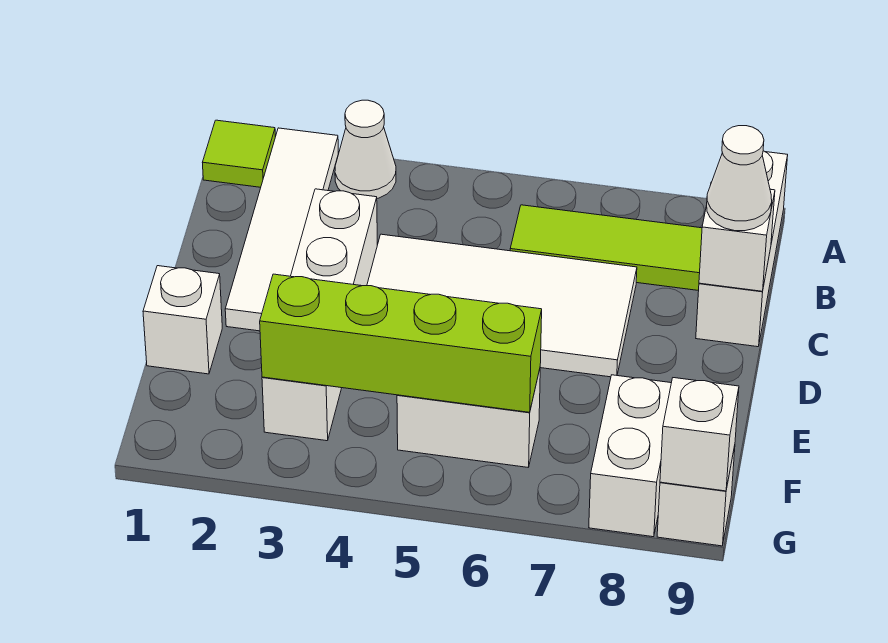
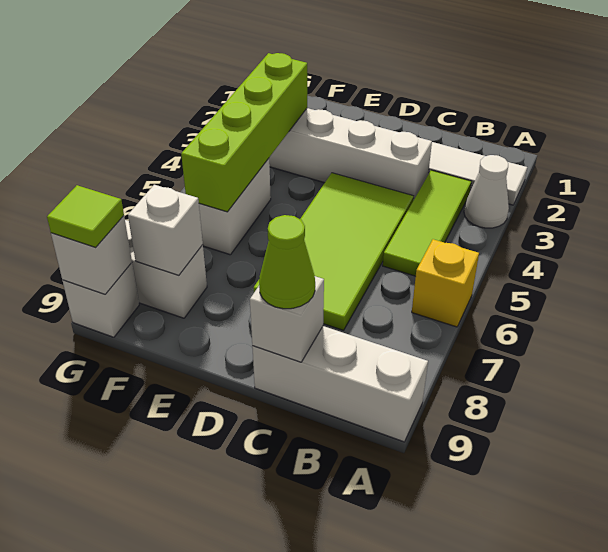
lime tile A1 level 1 -> lime tile G9 level 3
none -> yellow brick A6 level 1
lime tile B6:B8 level 1 -> lime tile B3:B5 level 1
white tile C4:D7 level 1 -> lime tile C4:D7 level 1
white cone C9 level 3 -> lime cone C9 level 3
white brick E1 level 1 -> white brick F8 level 2

